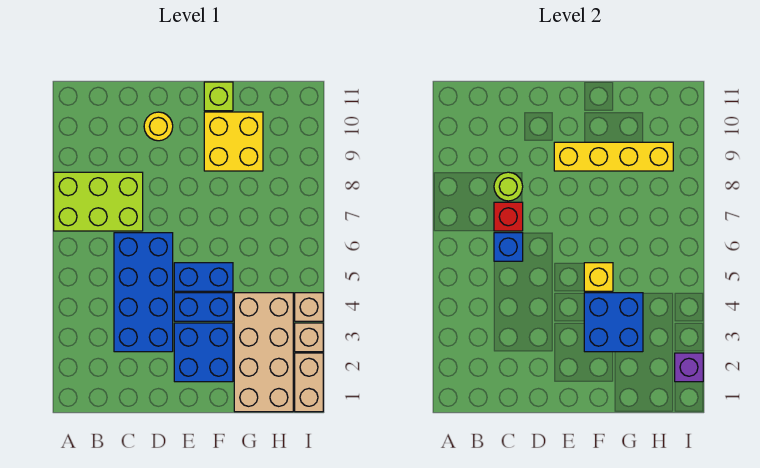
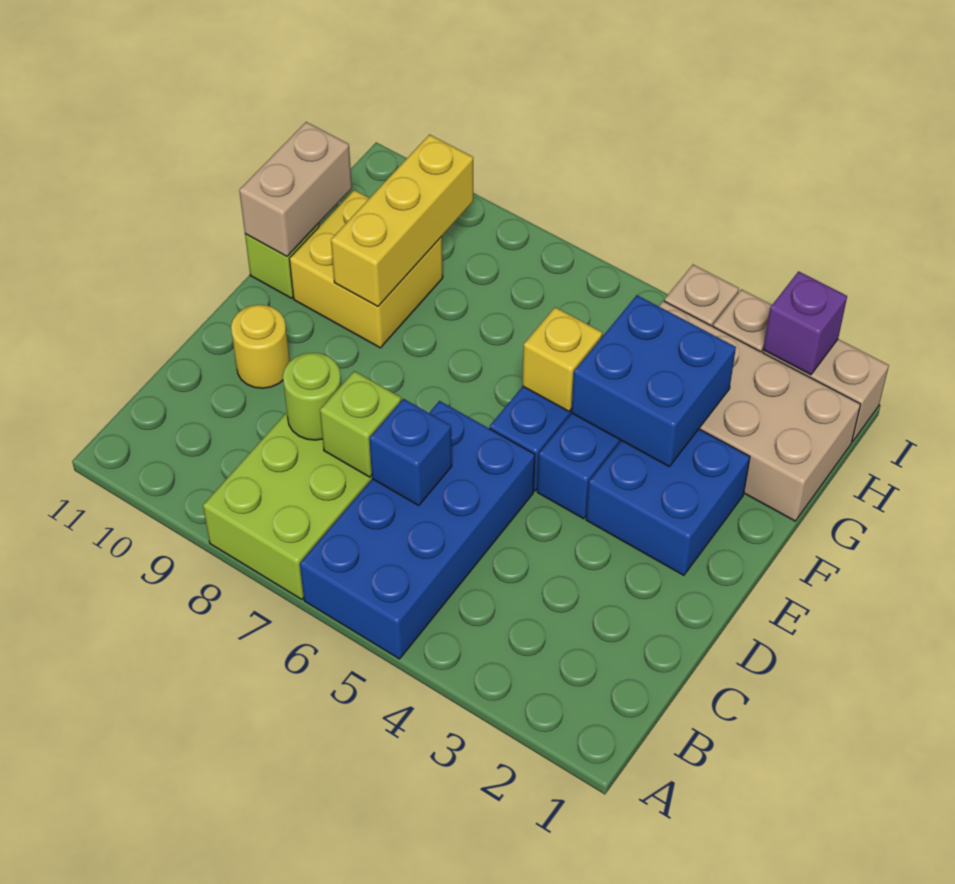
blue brick C3:D6 level 1 -> blue brick A5:D6 level 1
red brick C7 level 2 -> lime brick C7 level 2
yellow brick E9:H9 level 2 -> yellow brick F9:H9 level 2
none -> tan brick F11:G11 level 2

